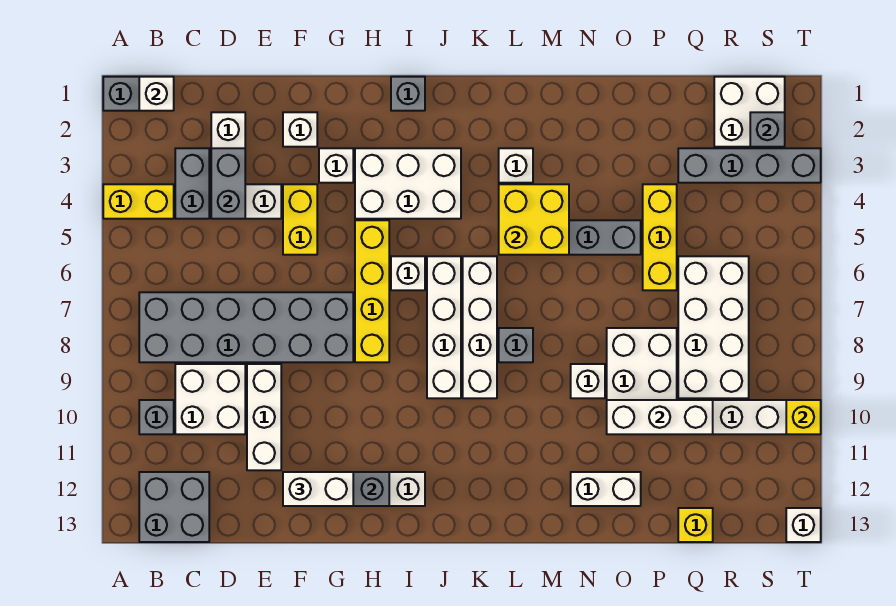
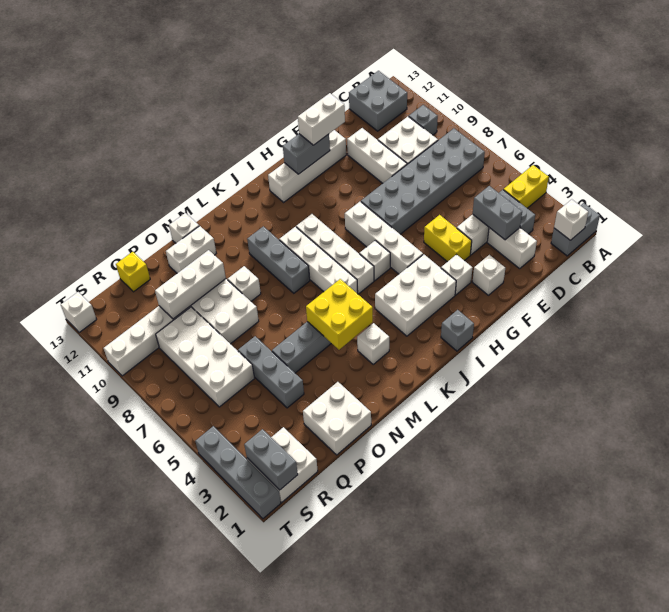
yellow brick H5:H8 level 1 -> white brick H5:H8 level 1
grey brick L8 level 1 -> grey brick L8:L10 level 1
none -> white brick N13 level 1
none -> white brick O1:P2 level 1
yellow brick P4:P6 level 1 -> grey brick P4:P6 level 1
grey brick Q3:T3 level 1 -> grey brick T1:T4 level 1
grey brick S2 level 2 -> grey brick S1:S2 level 2
yellow brick T10 level 2 -> none

